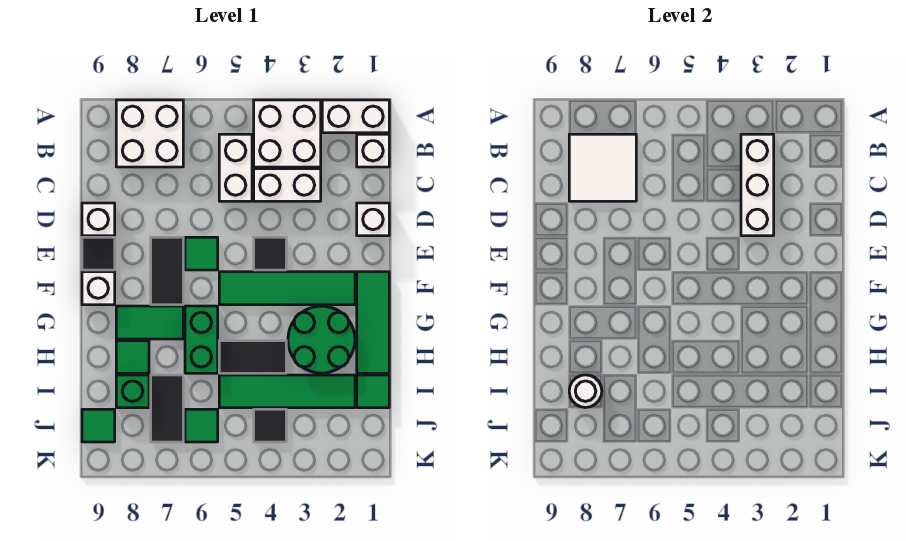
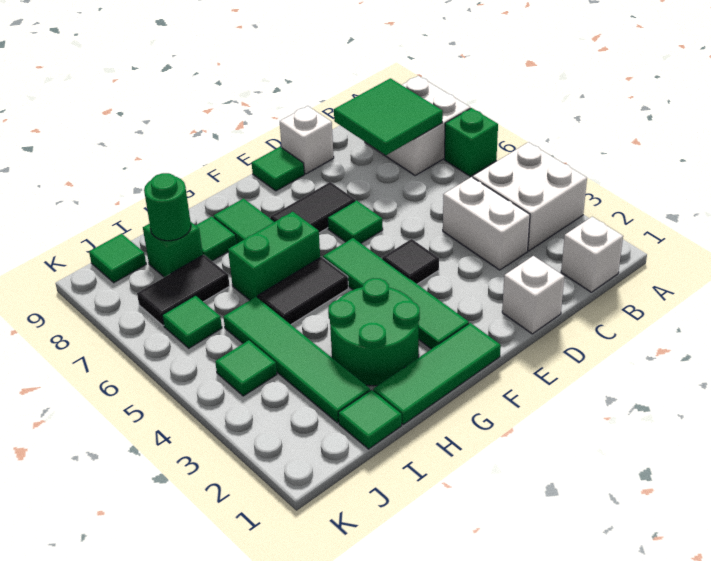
white brick A1:A2 level 1 -> none
none -> green brick A6 level 1
white brick B3:D3 level 2 -> none
white brick B5:C5 level 1 -> none
white tile B7:C8 level 2 -> green tile B7:C8 level 2
black tile E9 level 1 -> green tile E9 level 1
white brick F9 level 1 -> none
black tile H4:H5 level 1 -> black tile G5:H5 level 1
white round brick I8 level 2 -> green round brick I8 level 2
black tile J4 level 1 -> green tile J4 level 1

